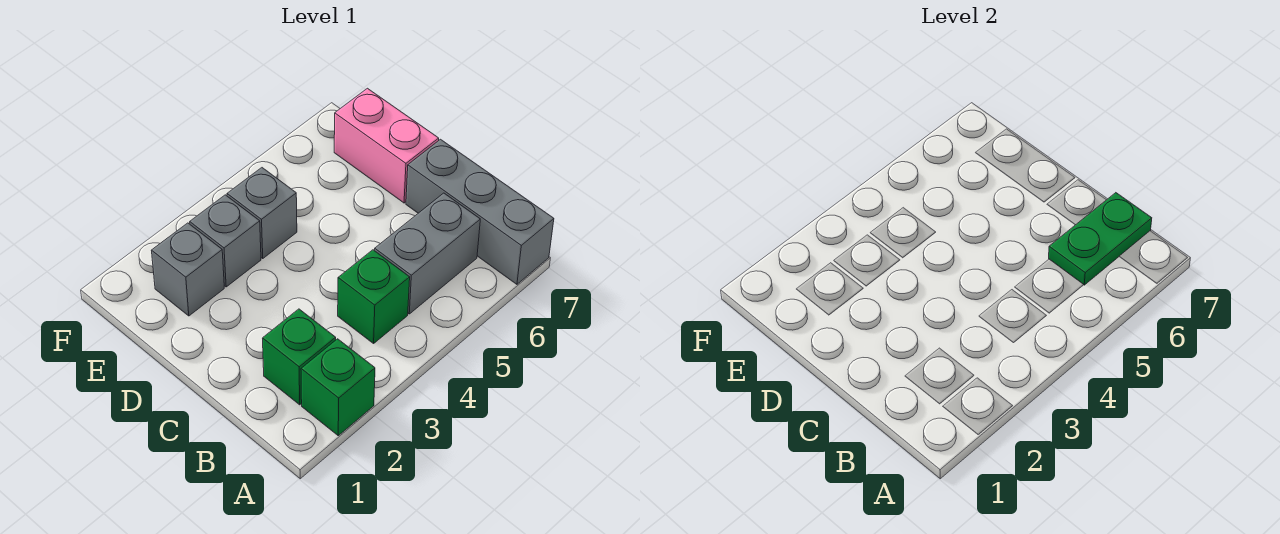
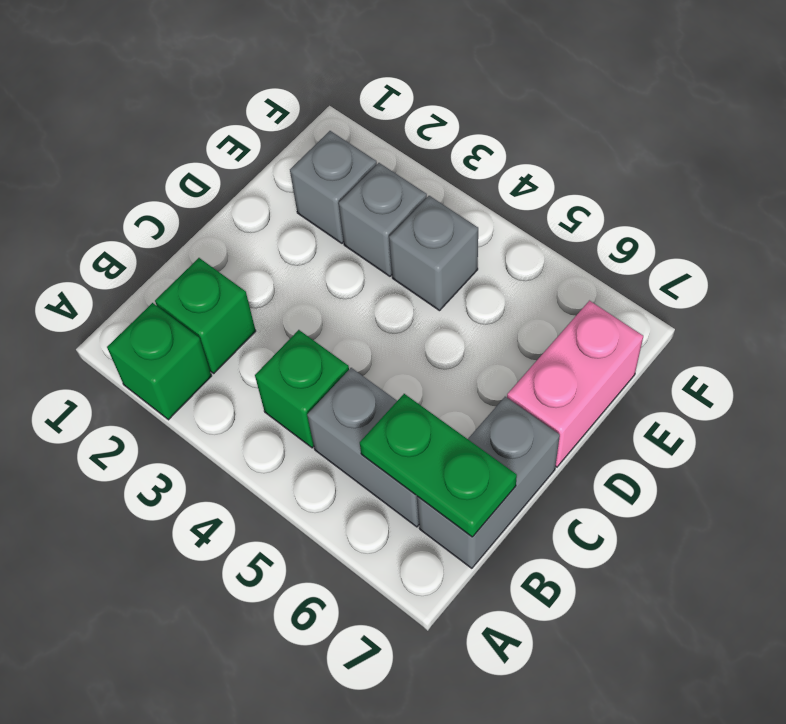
grey brick A7:C7 level 1 -> grey brick B7:C7 level 1

